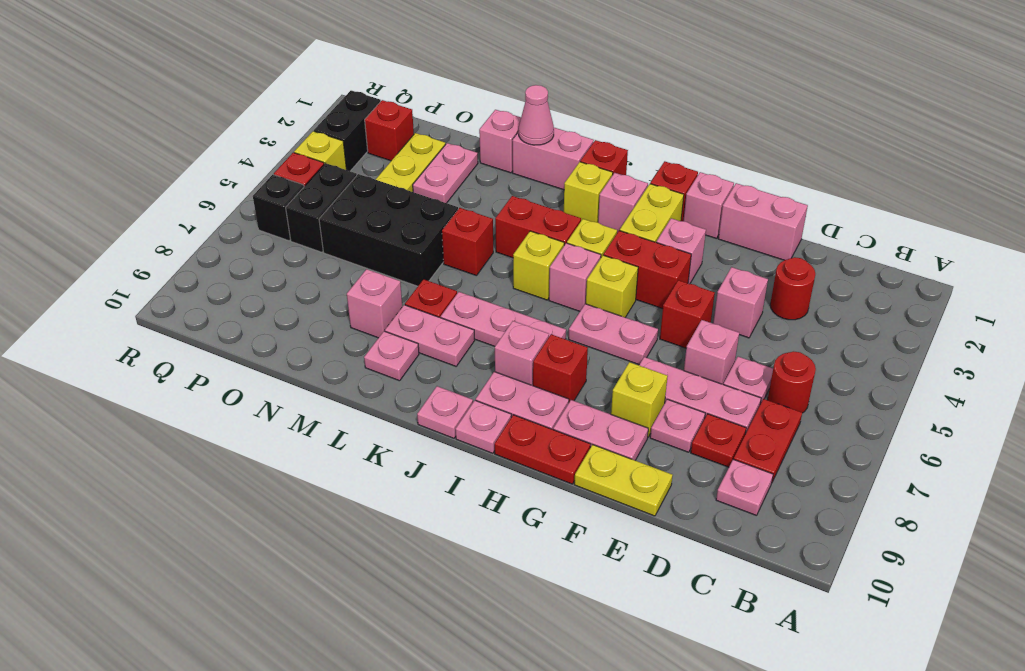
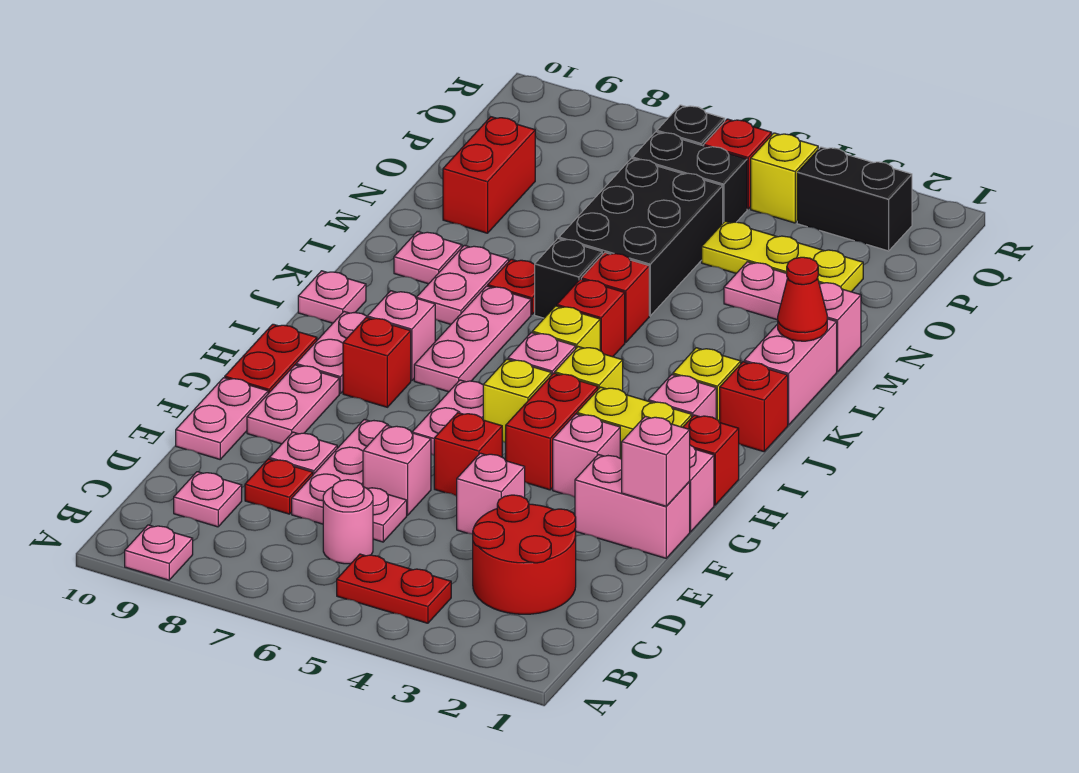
red round brick C6 level 1 -> pink round brick C6 level 1
red plate C7:C8 level 1 -> red plate B4:B5 level 1
red round brick D3 level 1 -> red round brick C2:D3 level 1
pink brick E1:F1 level 1 -> pink brick F1:F2 level 1
yellow plate E10:F10 level 1 -> pink plate E10:F10 level 1
yellow brick F8 level 1 -> none
pink plate I10 level 1 -> pink plate A9 level 1
red brick J4:K4 level 1 -> red brick N9:O9 level 1
pink cone L1 level 2 -> red cone L1 level 2
none -> black brick L6 level 1
pink brick M8 level 1 -> pink brick F1 level 2
red brick P2 level 1 -> red brick K5 level 1

